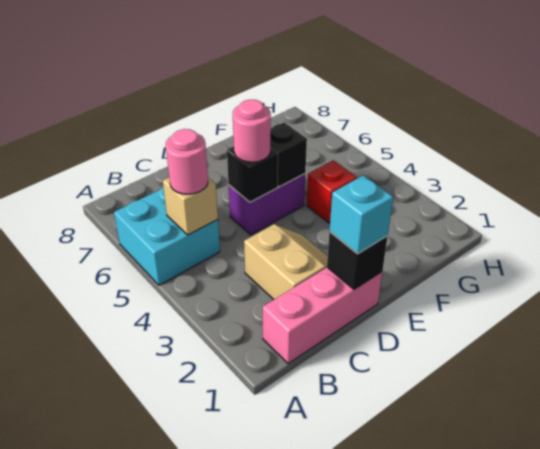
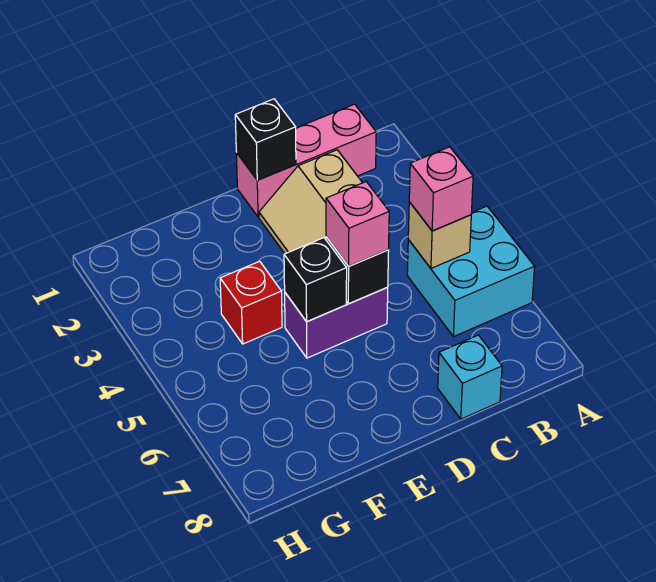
pink round brick B5 level 3 -> pink brick B5 level 3
cyan brick D1 level 3 -> cyan brick C8 level 1
pink round brick D5 level 3 -> pink brick D5 level 3

